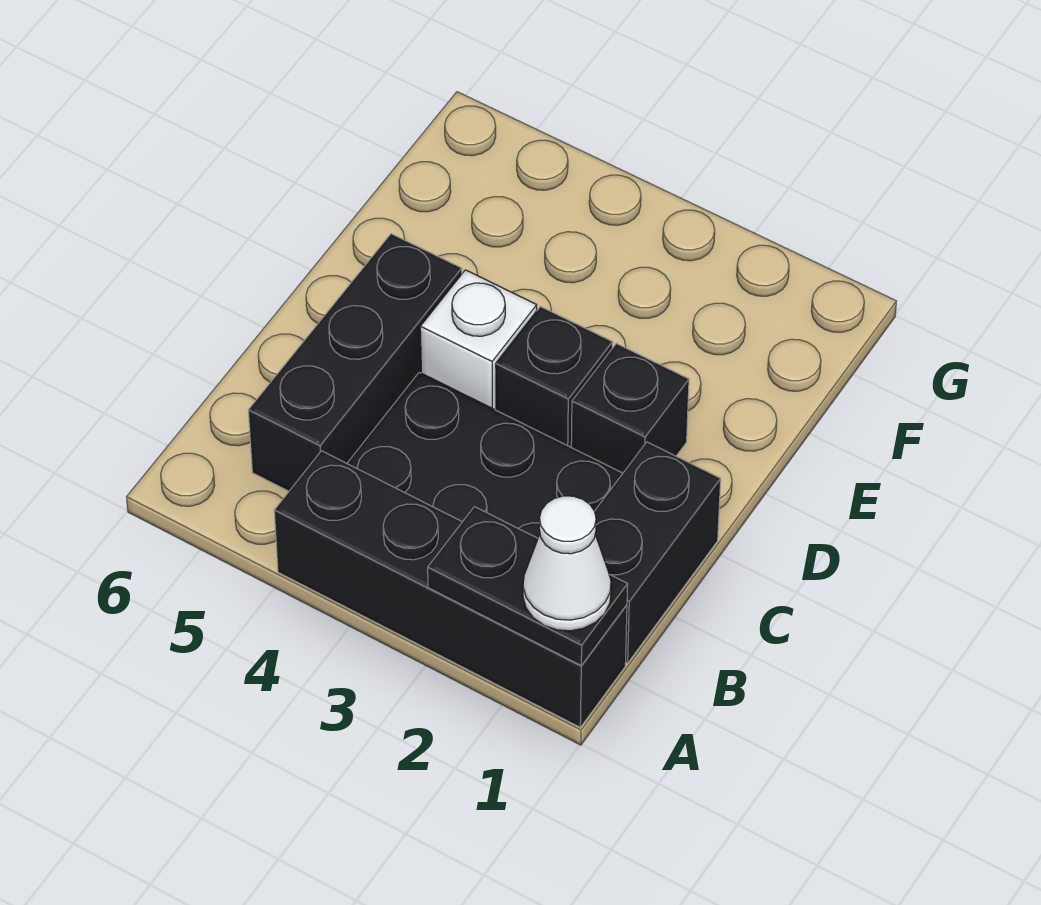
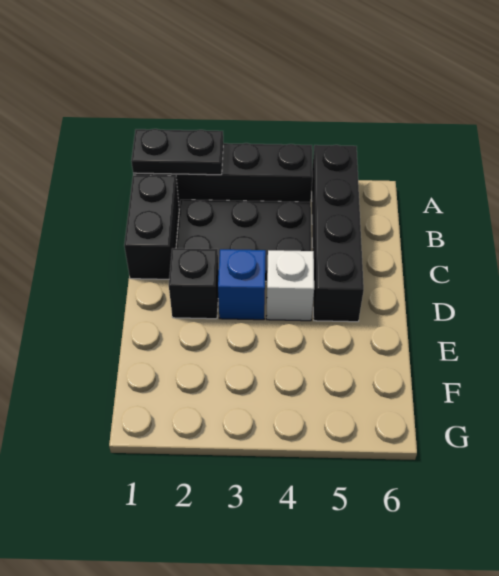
white cone A1 level 3 -> none
black brick B5:D5 level 1 -> black brick A5:D5 level 1
black brick D3 level 1 -> blue brick D3 level 1

